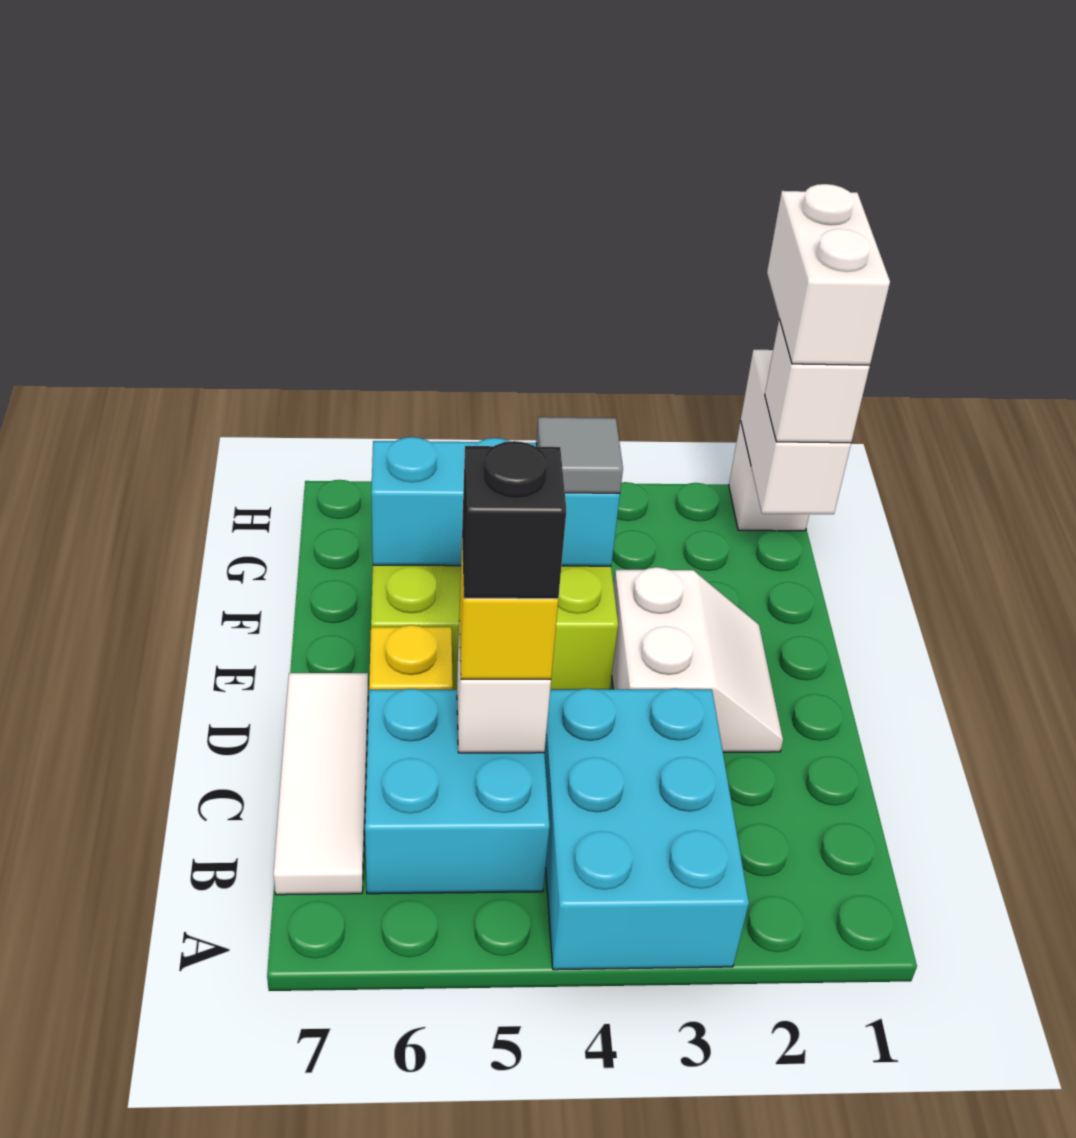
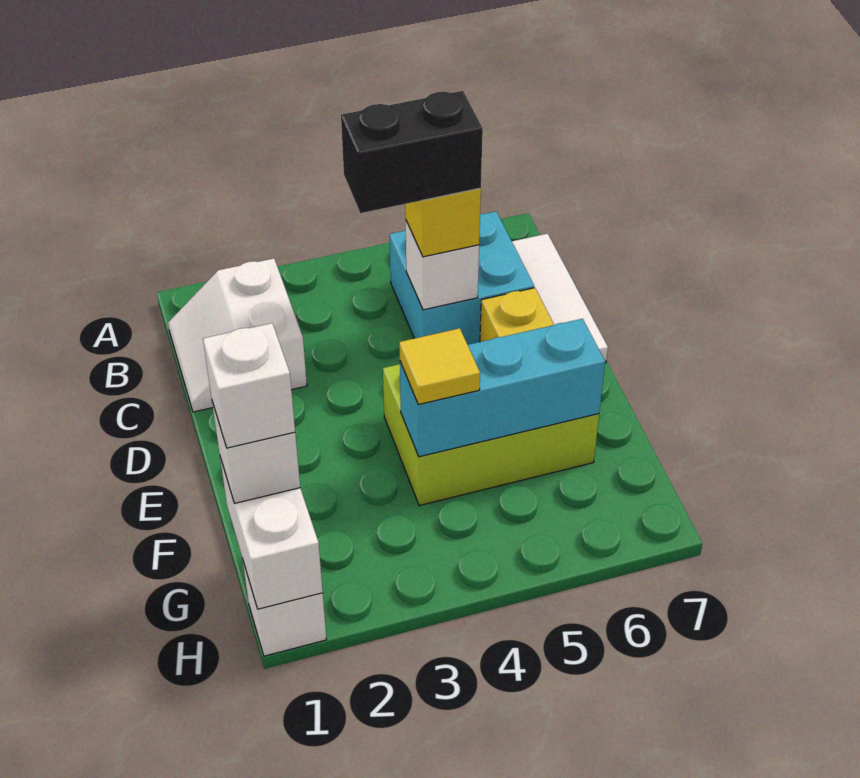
cyan brick A3:C4 level 1 -> none
black brick C5 level 4 -> black brick C4:C5 level 4
white slope D2:E3 level 1 top 3 -> white slope B1:C2 level 1 top 2
grey tile F4 level 3 -> yellow tile F4 level 3
white brick G1:H1 level 4 -> white brick G1 level 4

